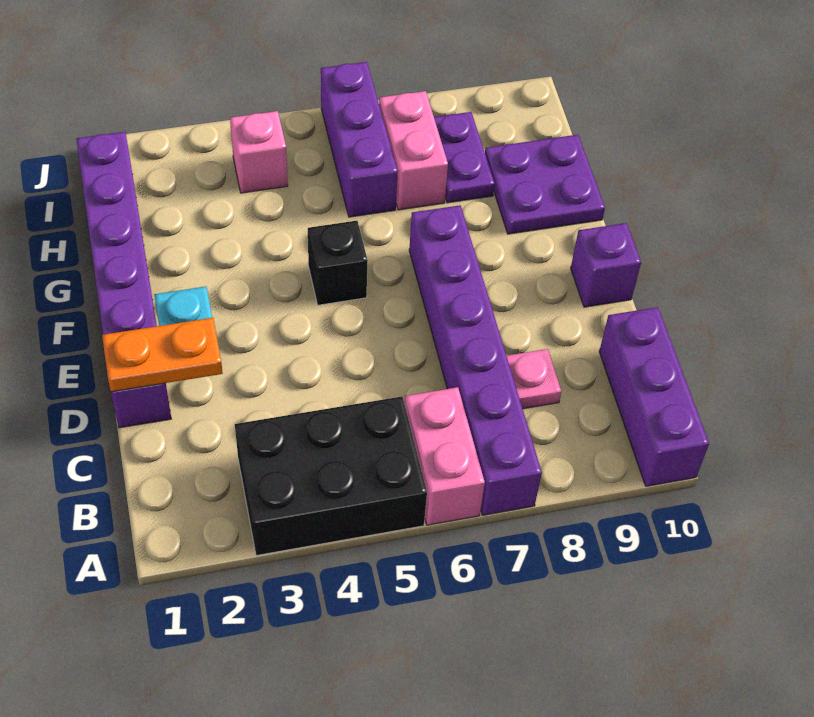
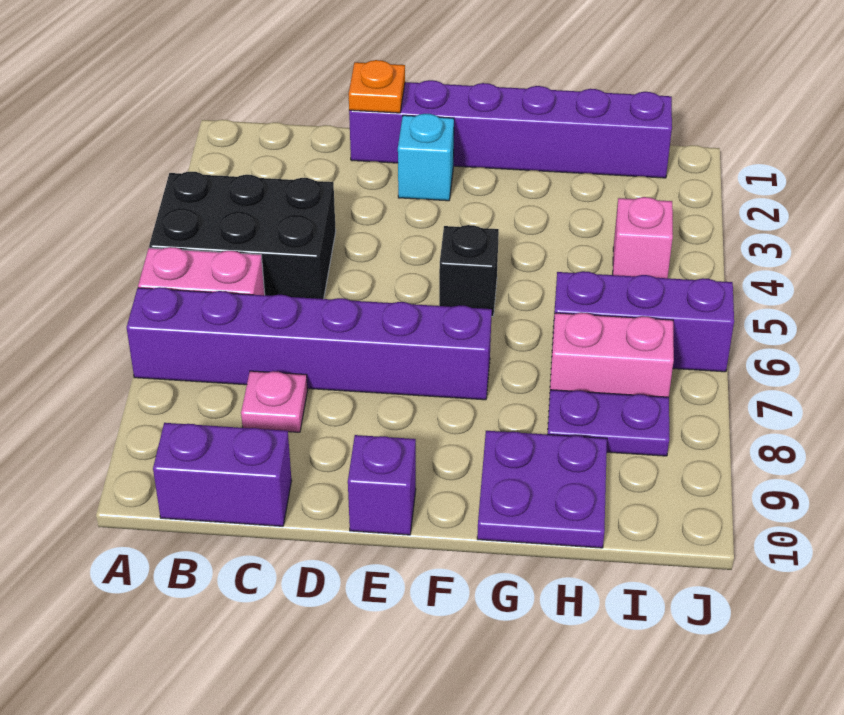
black brick A3:B5 level 1 -> black brick A4:C5 level 1
purple brick A10:C10 level 1 -> purple brick B10:C10 level 1
orange plate D1:D2 level 2 -> orange plate D1 level 2

